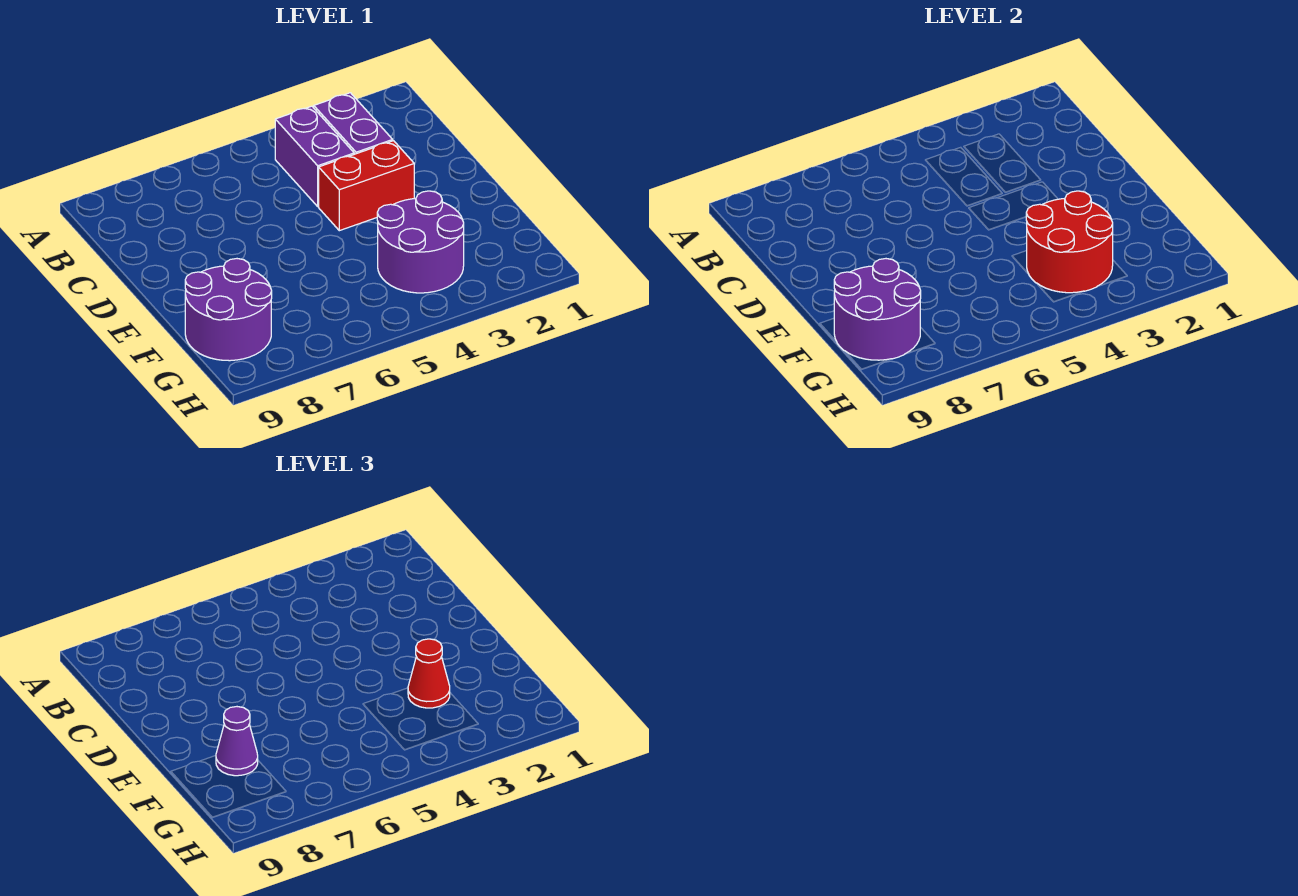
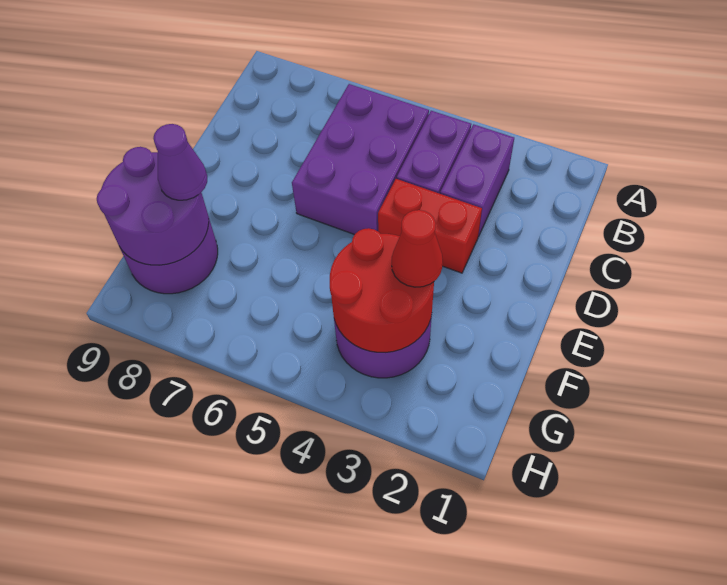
none -> purple brick B5:D6 level 1

